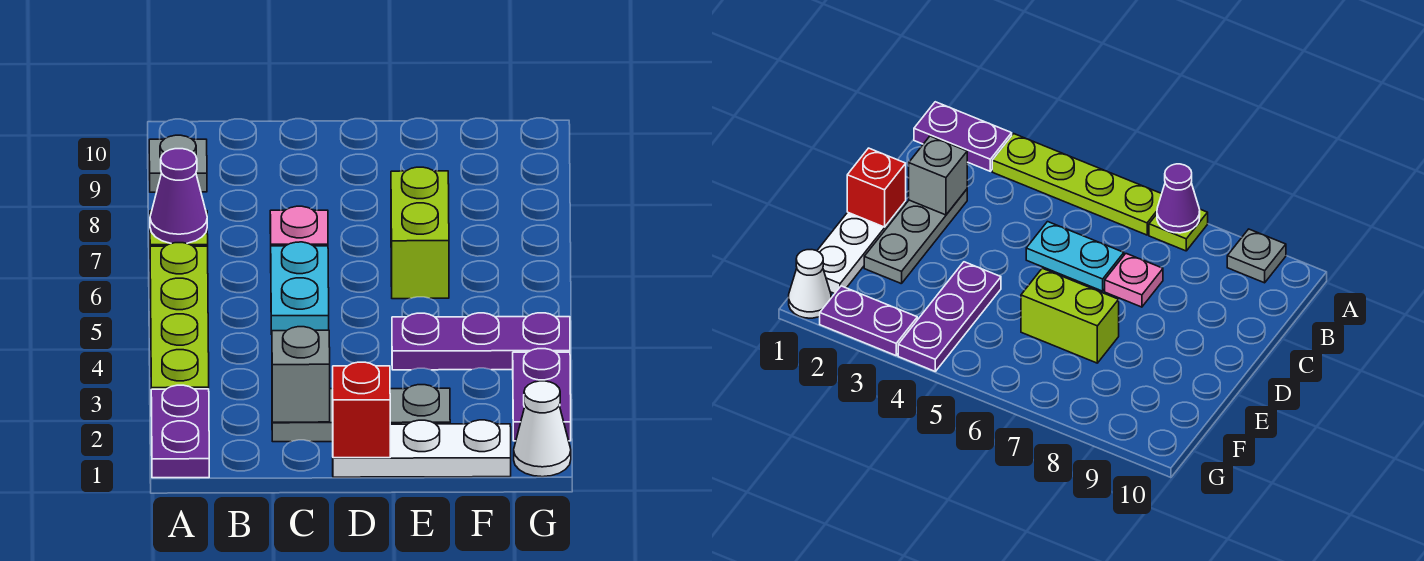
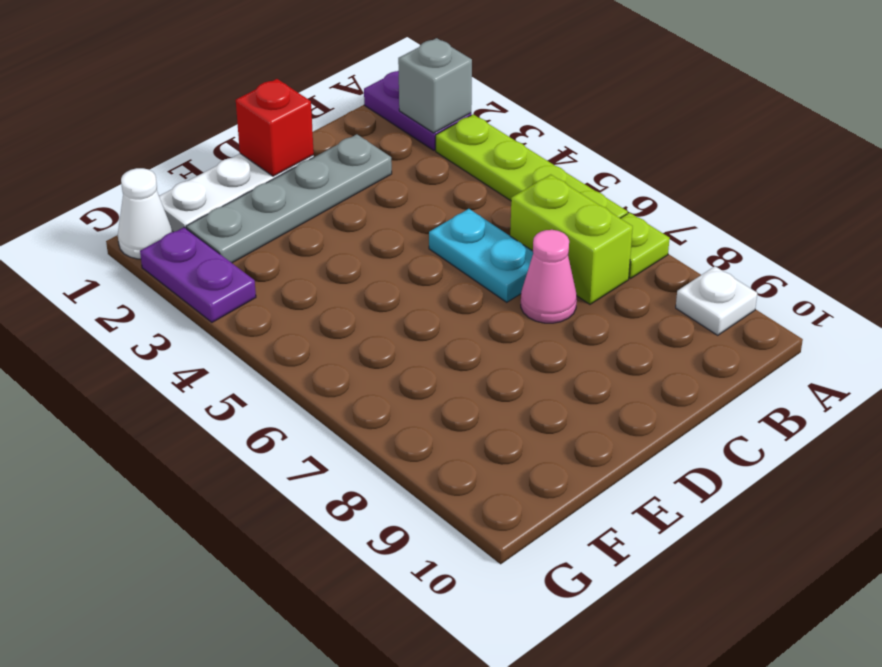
purple cone A7 level 2 -> none
grey plate A9 level 1 -> white plate A9 level 1
grey plate C2:E2 level 1 -> grey plate C2:F2 level 1
grey brick C2 level 2 -> grey brick A2 level 2
pink plate C7 level 1 -> pink cone C7 level 1
purple plate E4:G4 level 1 -> none
lime brick E6:E7 level 1 -> lime brick B6:B7 level 1

